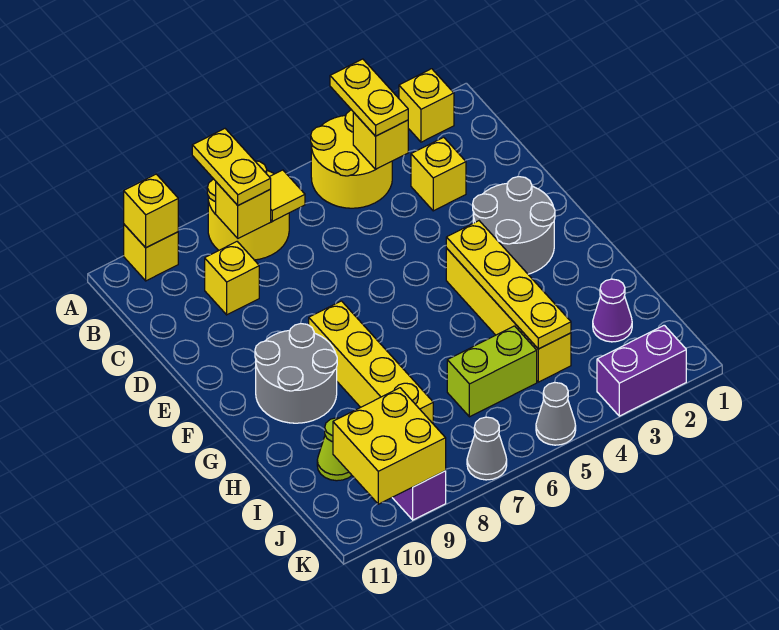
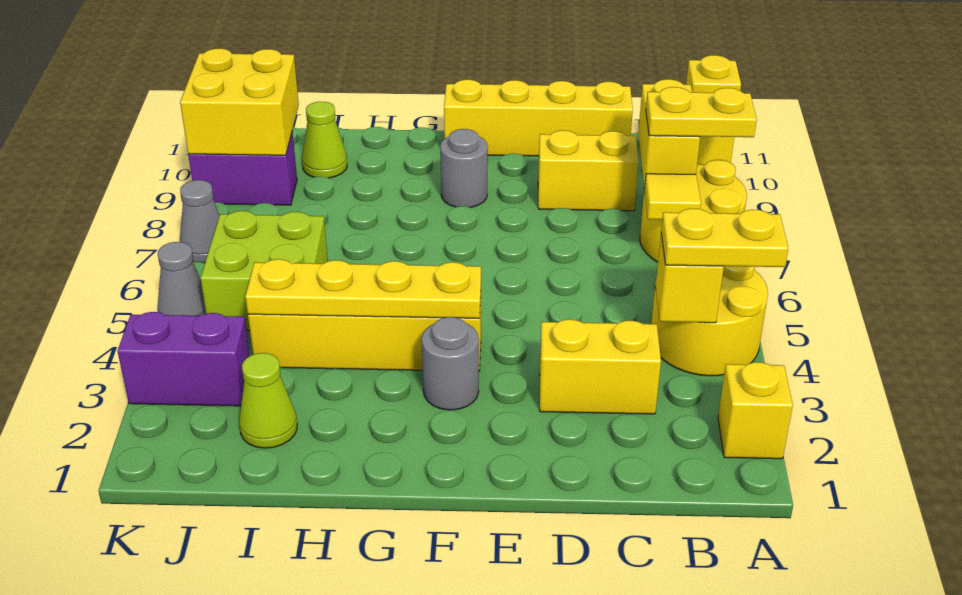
yellow brick B8 level 2 -> yellow brick B8:B9 level 2
yellow brick C3 level 1 -> yellow brick C3:D3 level 1
yellow brick C9 level 1 -> yellow brick C9:D9 level 1
grey round brick E2:F3 level 1 -> grey round brick F3 level 1
yellow brick F8:I8 level 1 -> yellow brick C11:F11 level 1
grey round brick F9:G10 level 1 -> grey round brick F9 level 1
purple cone I2 level 1 -> lime cone I2 level 1
lime brick I5:I6 level 1 -> lime brick I5:J6 level 1
purple brick K2:K3 level 1 -> purple brick J3:K3 level 1

